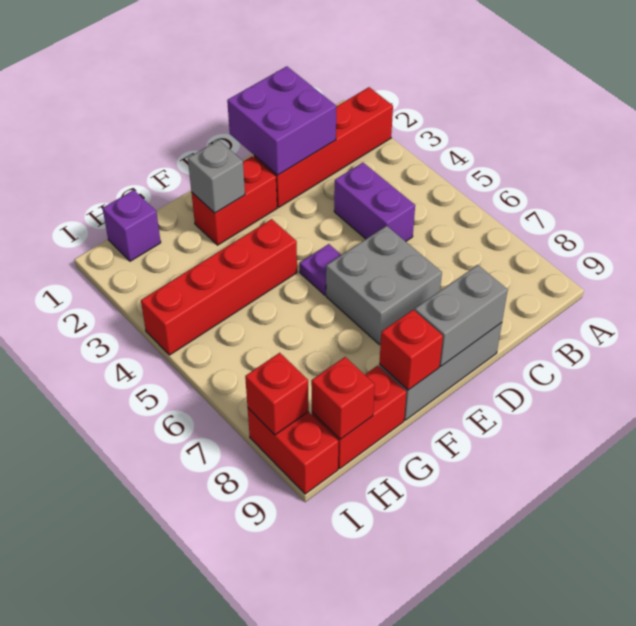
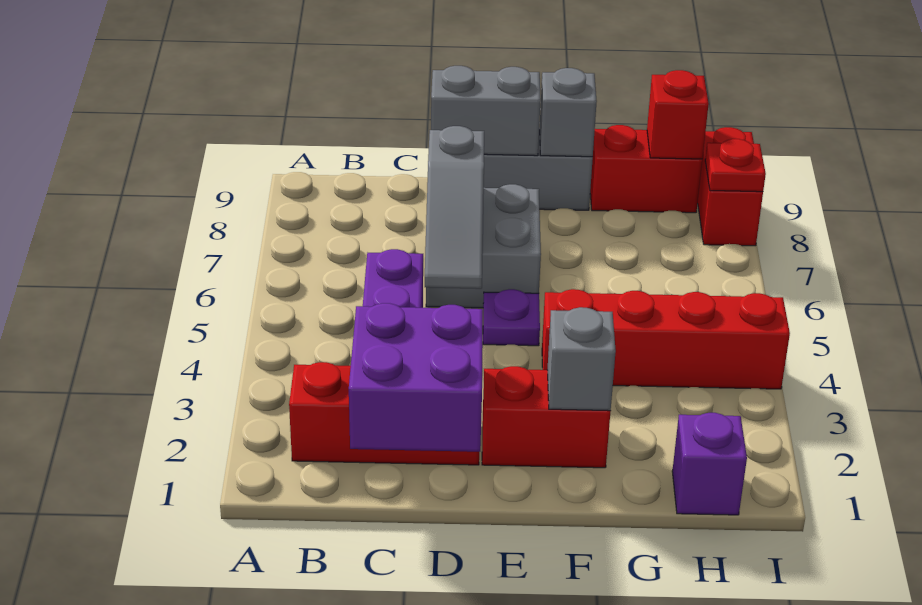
red brick A2:D2 level 1 -> red brick B2:D2 level 1
none -> grey slope D5:D7 level 2 top 7
red brick F9 level 2 -> grey brick F9 level 2
red brick I8 level 2 -> red plate I8 level 2

